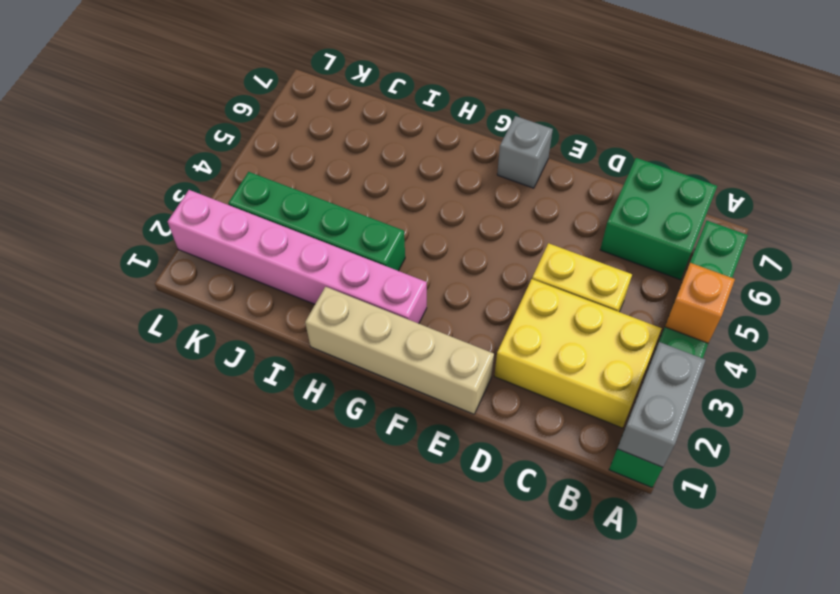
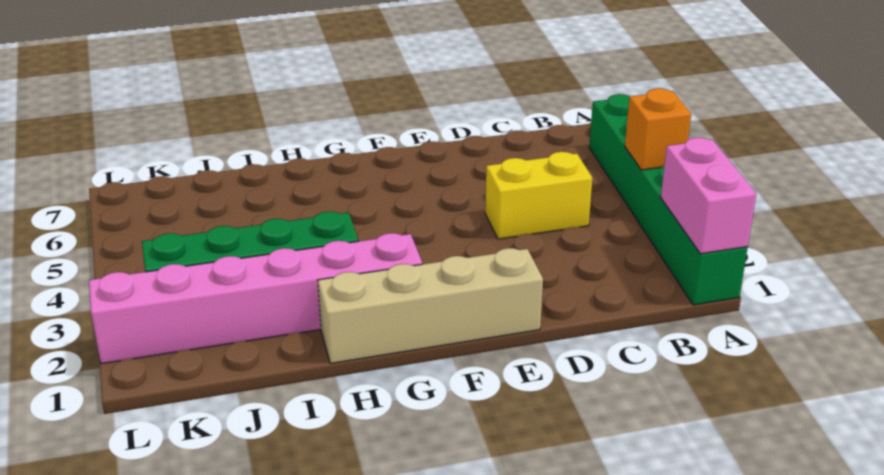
grey brick A1:A2 level 2 -> pink brick A1:A2 level 2
yellow brick B2:D3 level 1 -> none
green brick B6:C7 level 1 -> none
grey brick F7 level 1 -> none

